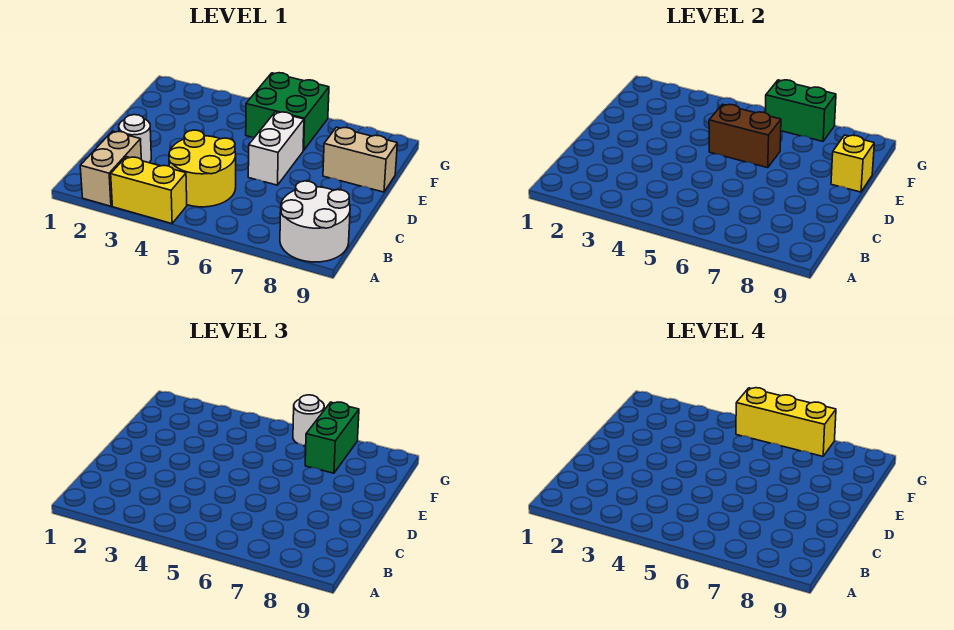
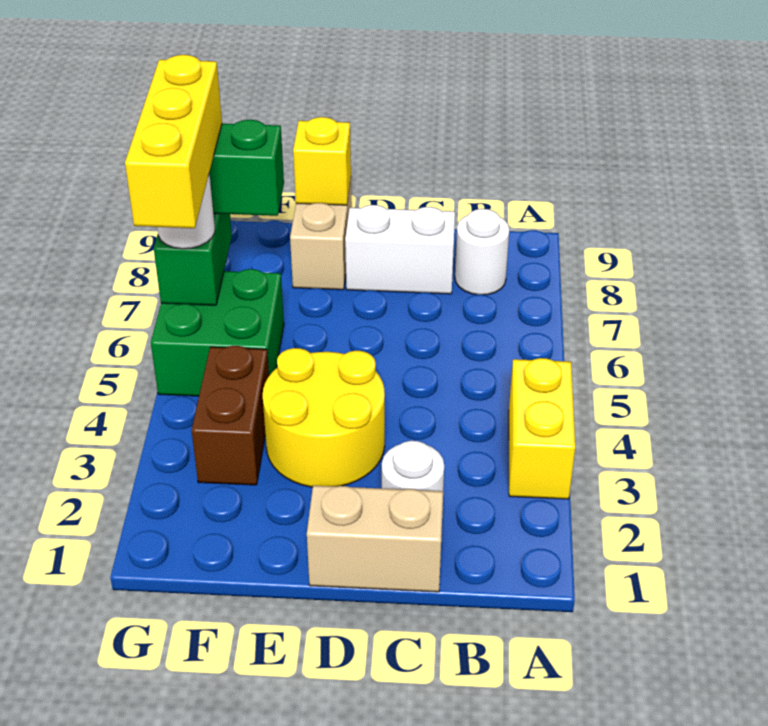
tan brick A2:B2 level 1 -> tan brick C1:D1 level 1
white round brick A8:B9 level 1 -> white round brick B8 level 1
yellow round brick B4:C5 level 1 -> yellow round brick D3:E4 level 1
white brick D6:E6 level 1 -> white brick C8:D8 level 1
brown brick E5:E6 level 2 -> brown brick F3:F4 level 1

